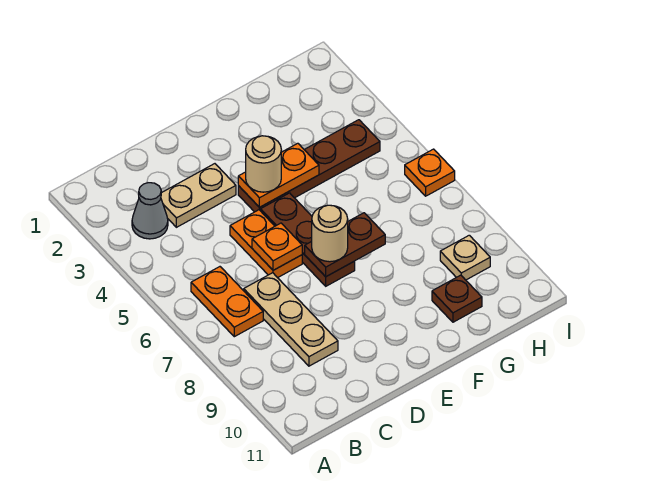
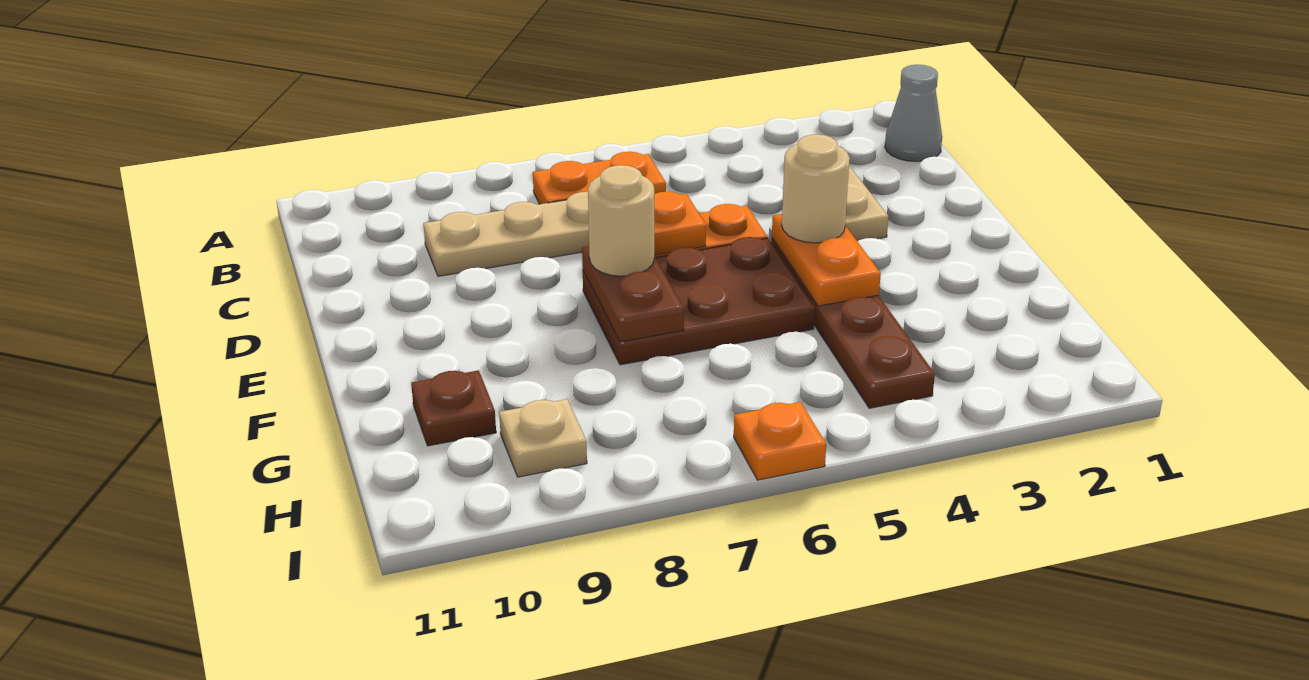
grey cone B3 level 1 -> grey cone B1 level 1
brown plate E5:E7 level 1 -> brown plate E5:F7 level 1

